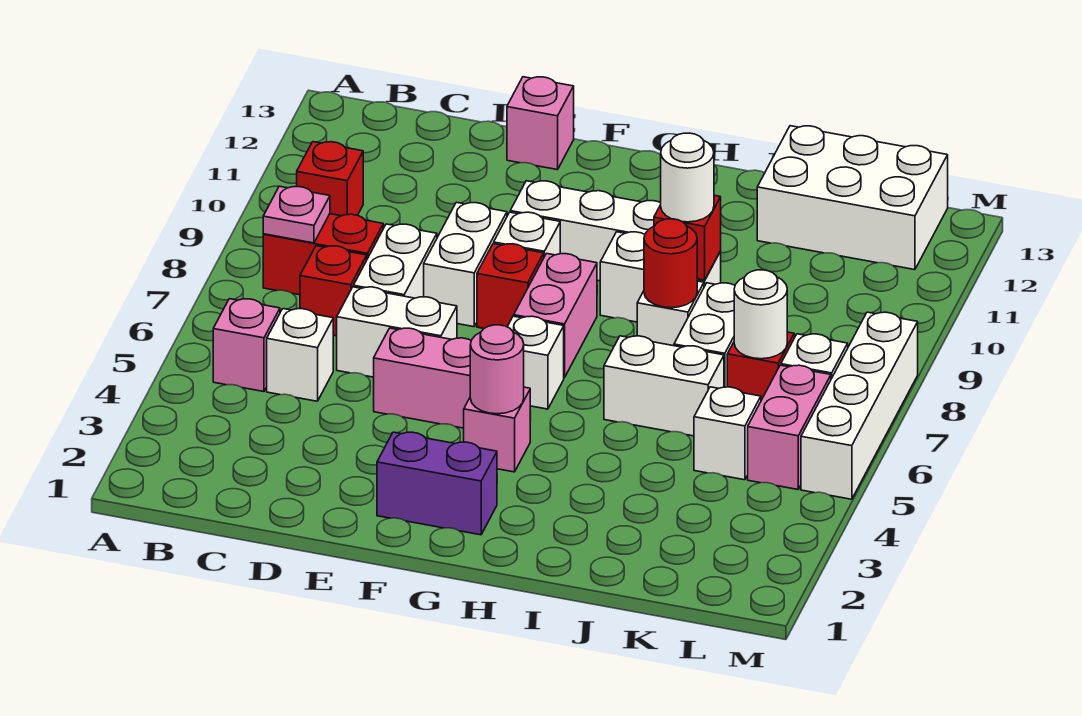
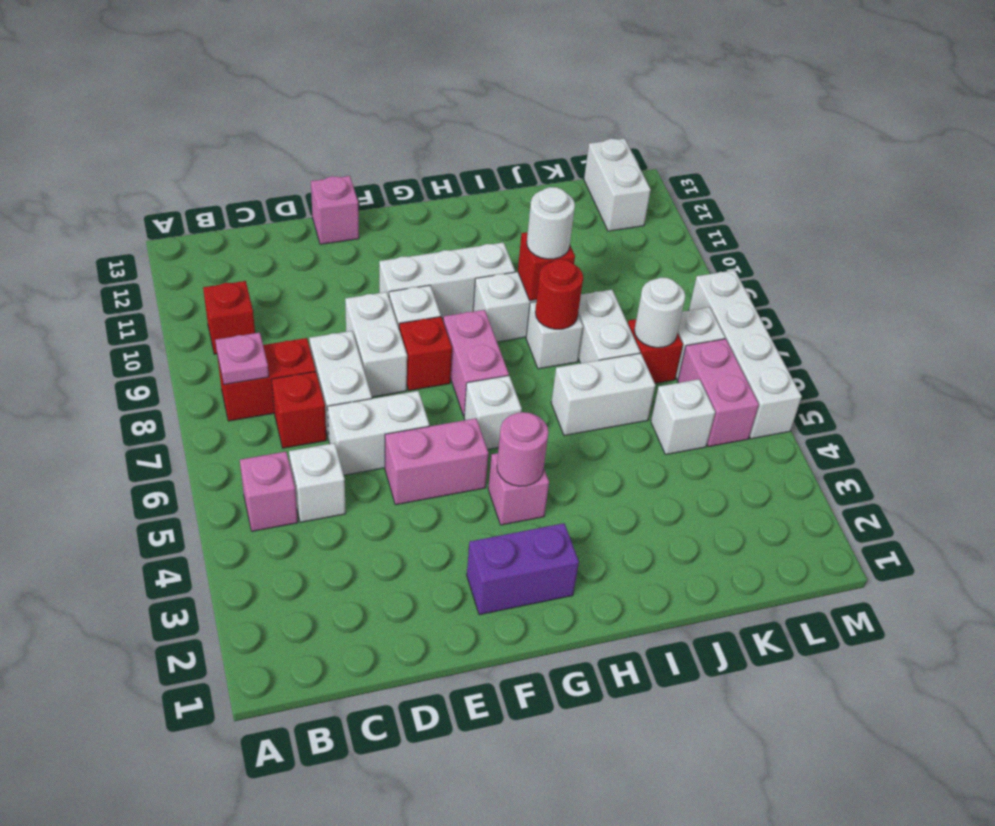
white brick J12:L13 level 1 -> white brick L12:L13 level 1

